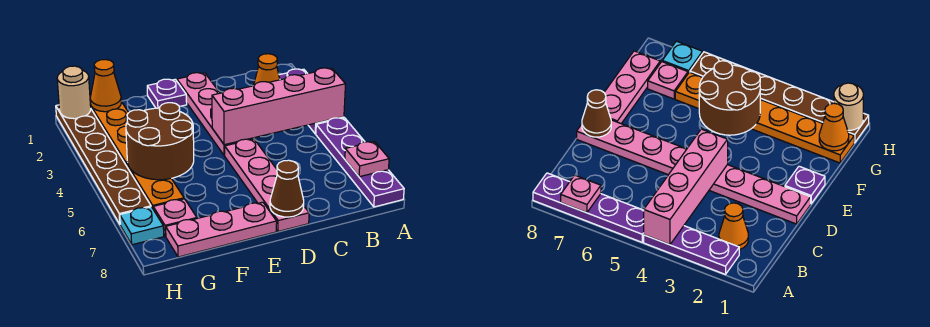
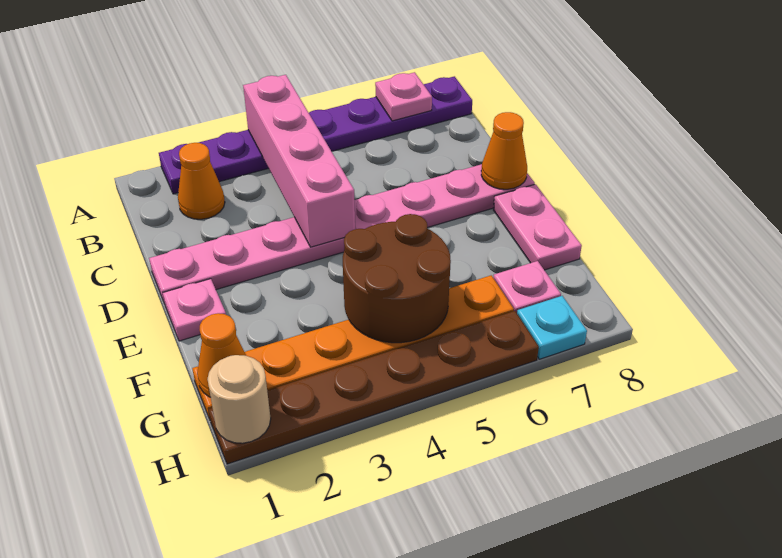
brown cone D8 level 2 -> orange cone D8 level 2
purple plate E1 level 1 -> pink plate E1 level 1
pink plate E8:G8 level 1 -> pink plate E8:F8 level 1

